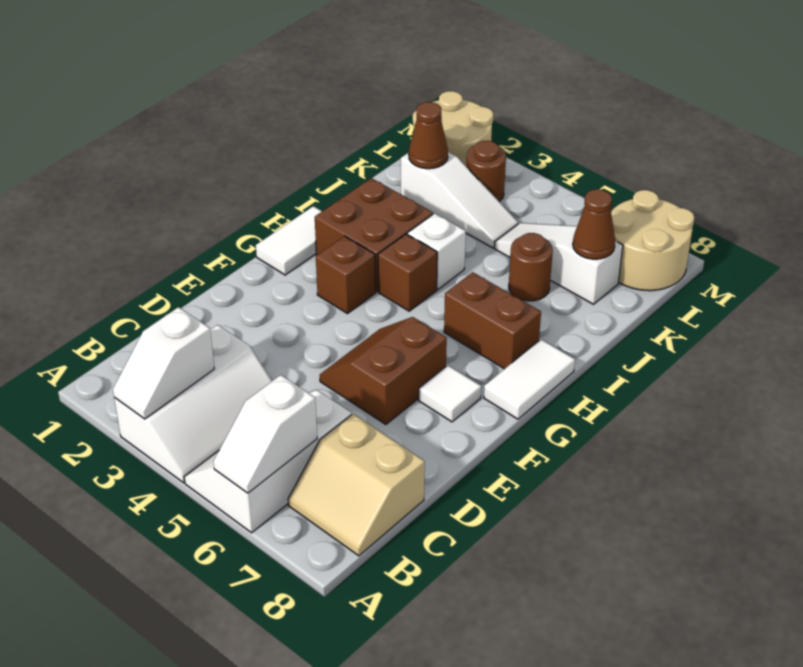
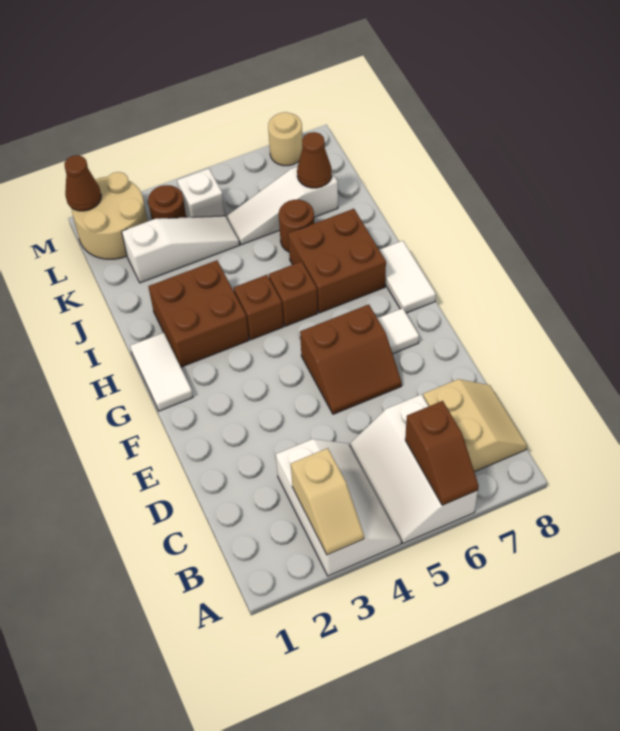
white slope A3:B3 level 2 top B -> tan slope A3:B3 level 2 top B
white slope A6:B6 level 2 top B -> brown slope A6:B6 level 2 top B
tan slope B7:C8 level 1 top C -> tan slope B7:C8 level 1 top 7
brown slope E5:F6 level 1 top 6 -> brown slope E5:F6 level 1 top F
brown brick G3 level 1 -> brown brick H5 level 1
brown brick H6:H7 level 1 -> brown brick H6:I7 level 1
white brick I4 level 1 -> white brick L4 level 1
brown cone K2 level 2 -> brown cone M1 level 2
tan round brick L7:M8 level 1 -> tan round brick M7 level 1

